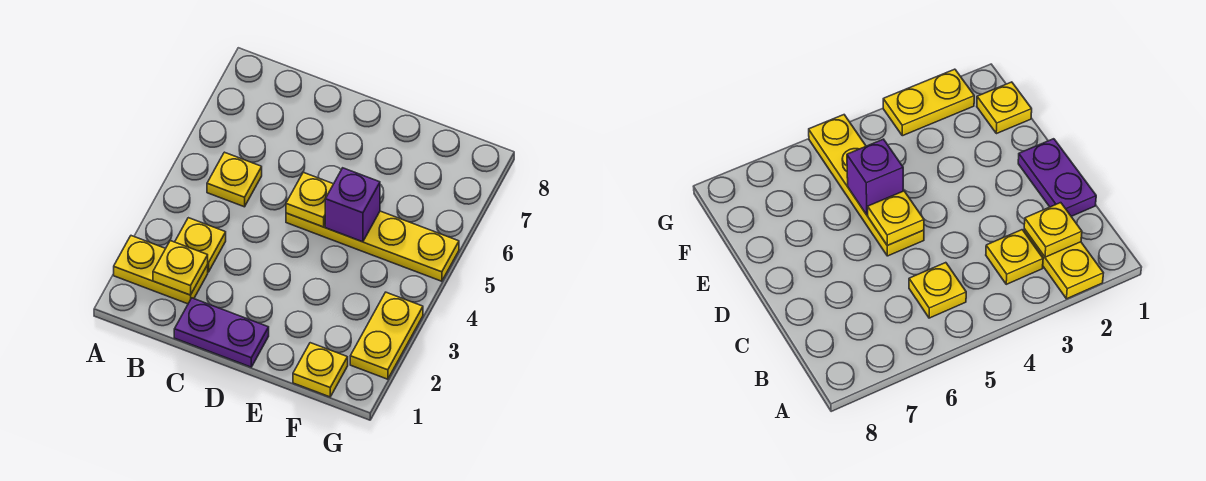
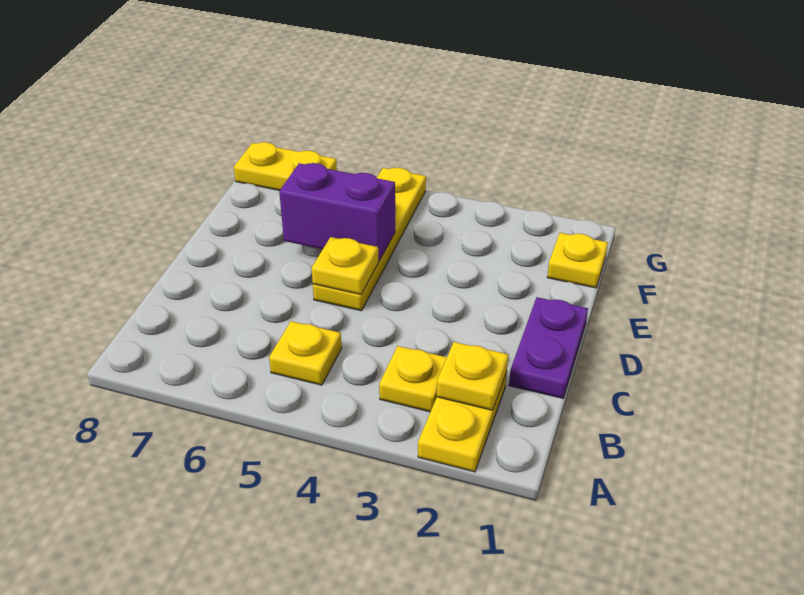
purple brick E5 level 2 -> purple brick E5:E6 level 2
yellow plate G2:G3 level 1 -> yellow plate G7:G8 level 1

